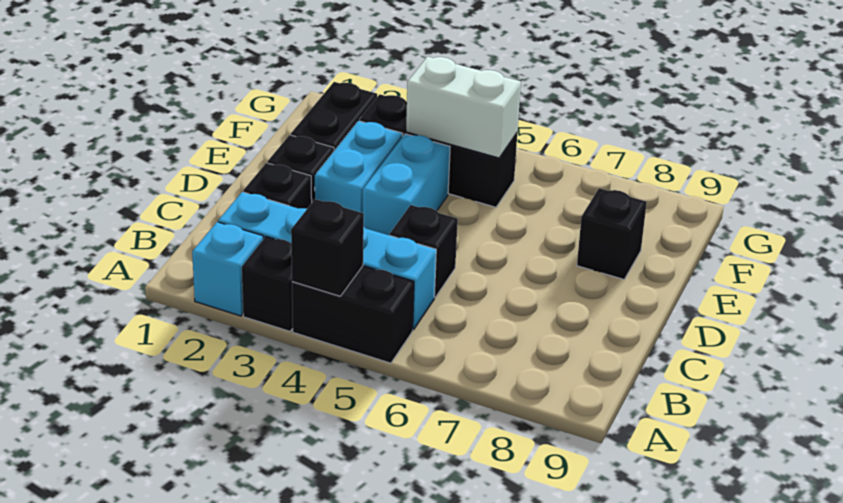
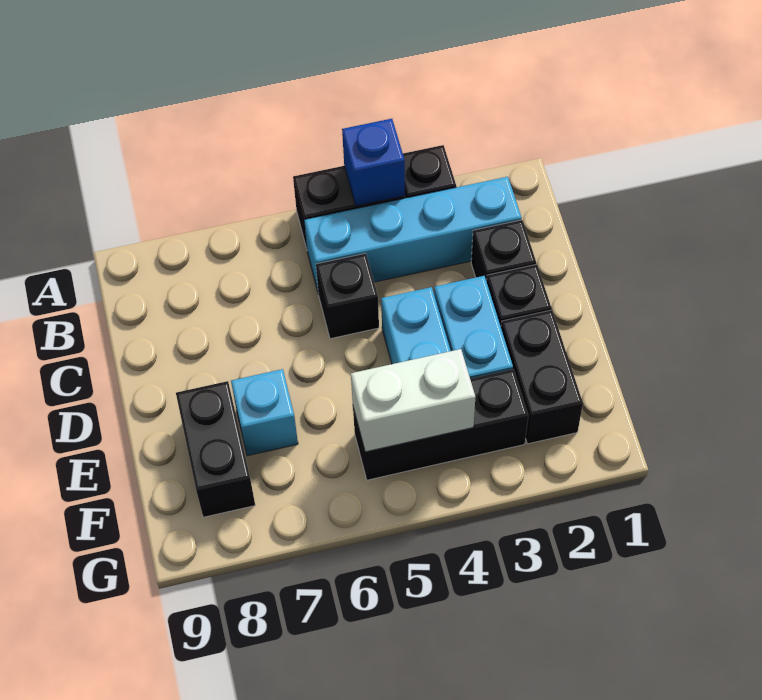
cyan brick A2 level 1 -> cyan brick E7 level 1
black brick A4 level 2 -> blue brick A4 level 2
black brick E8 level 1 -> black brick E8:F8 level 1

